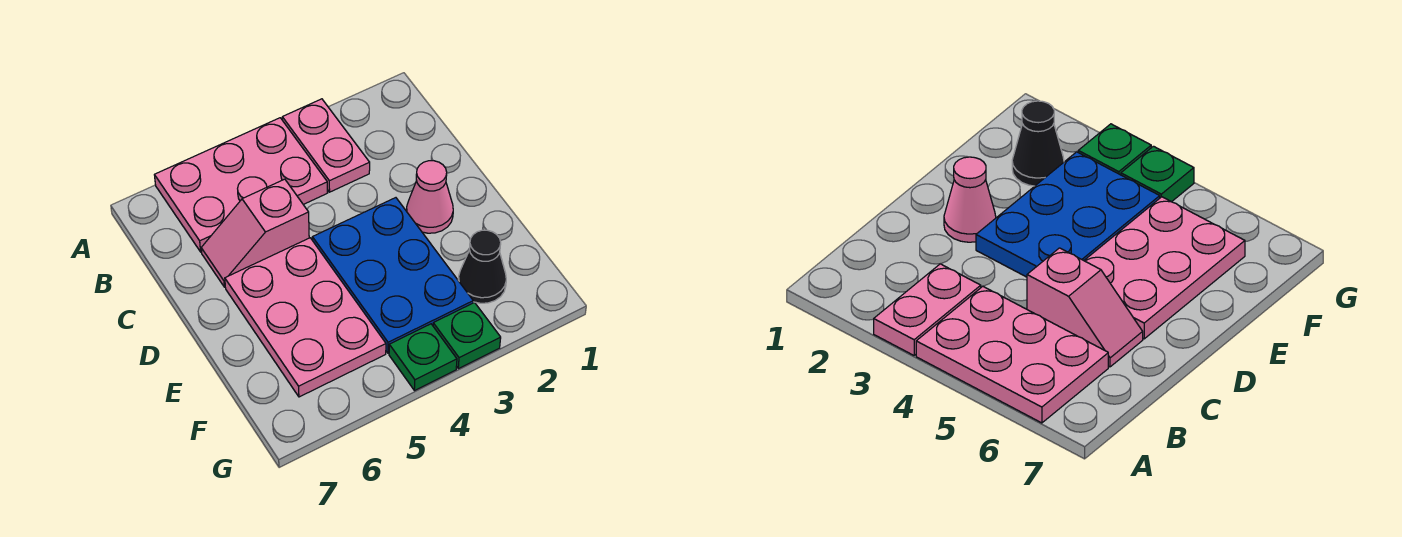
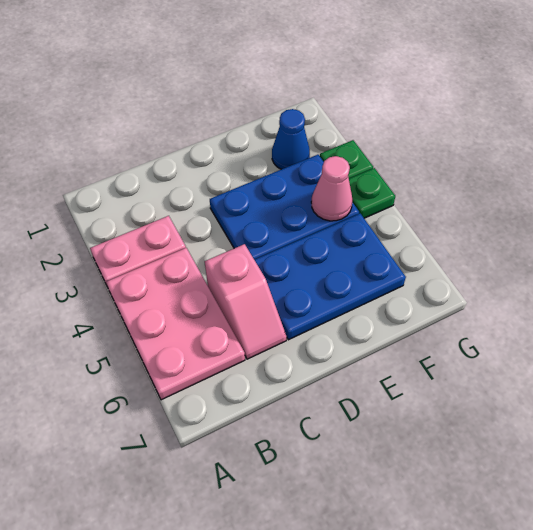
pink cone D2 level 1 -> pink cone F4 level 2
pink plate D5:F6 level 1 -> blue plate D5:F6 level 1
black cone F2 level 1 -> blue cone F2 level 1

